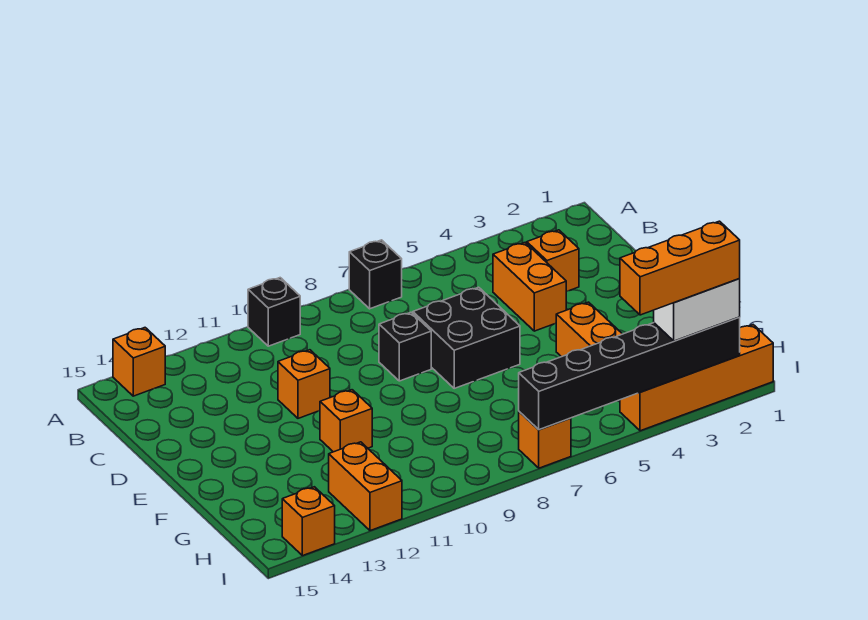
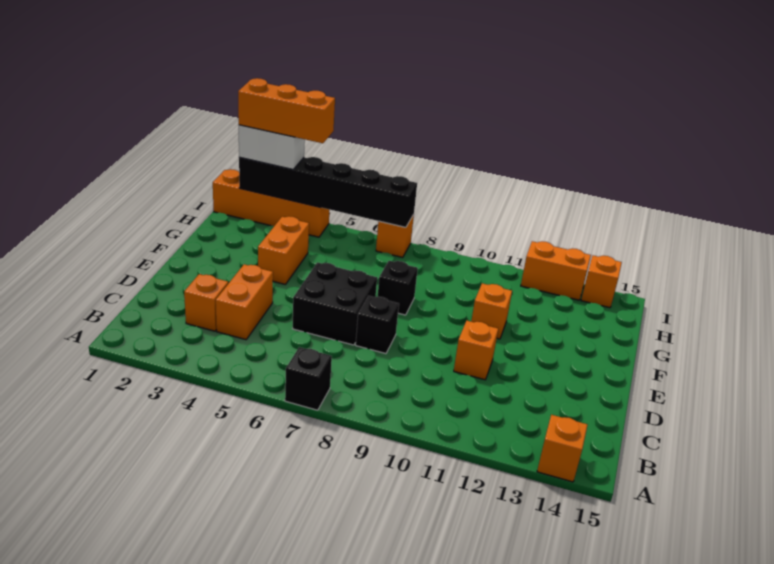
black brick A10 level 1 -> black brick F8 level 1
orange brick H12:I12 level 1 -> orange brick I12:I13 level 1

